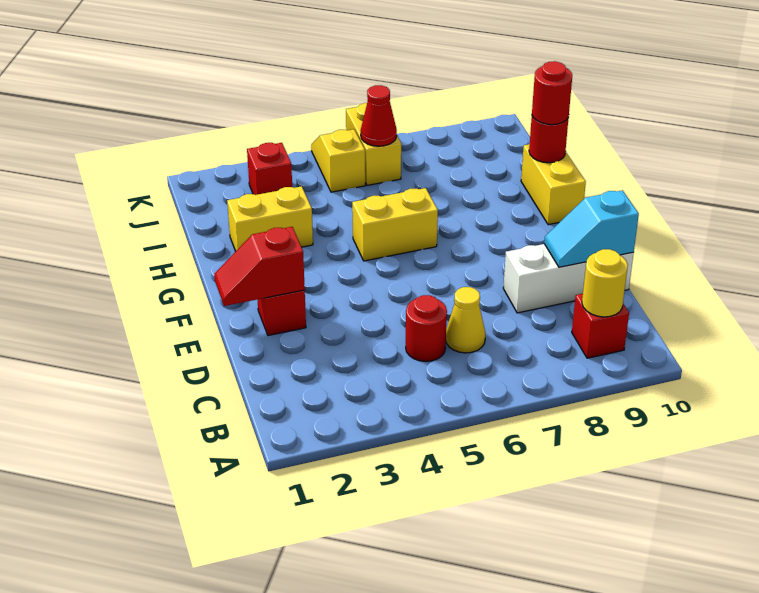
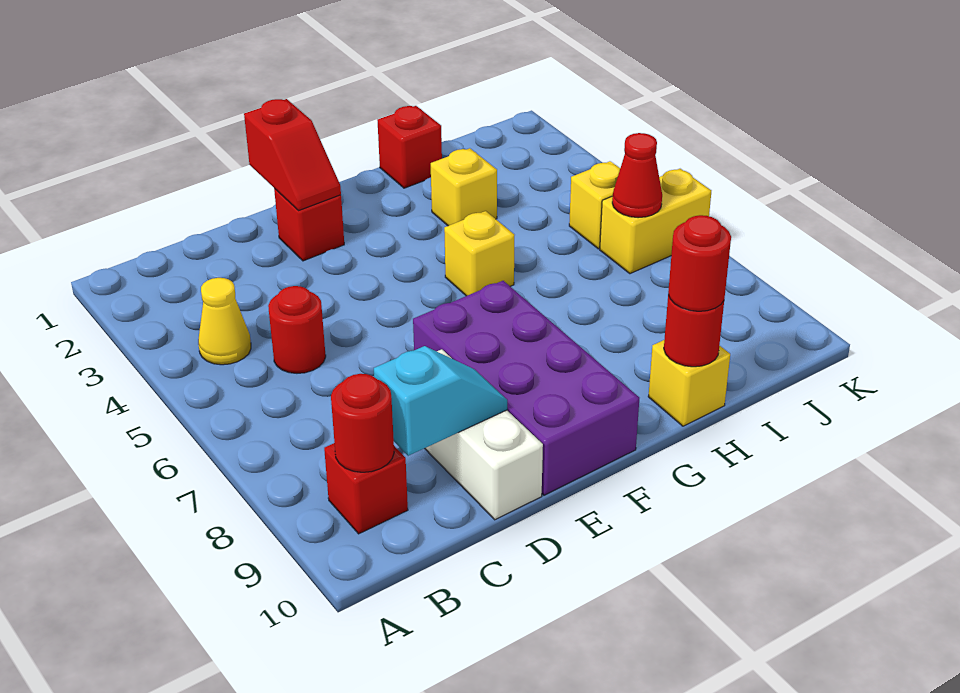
yellow round brick B9 level 2 -> red round brick B9 level 2
yellow cone C6 level 1 -> yellow cone B4 level 1
cyan slope D9:D10 level 2 top 10 -> cyan slope C9:D9 level 2 top C
red slope E1:E2 level 2 top 2 -> red slope E1:E2 level 2 top 1
none -> purple brick E7:F10 level 1
yellow brick G5:G6 level 1 -> yellow brick G5 level 1
yellow brick G10:H10 level 1 -> yellow brick H10 level 1
yellow brick H2:H3 level 1 -> yellow brick H3 level 1
red brick J3 level 1 -> red brick H1 level 1

